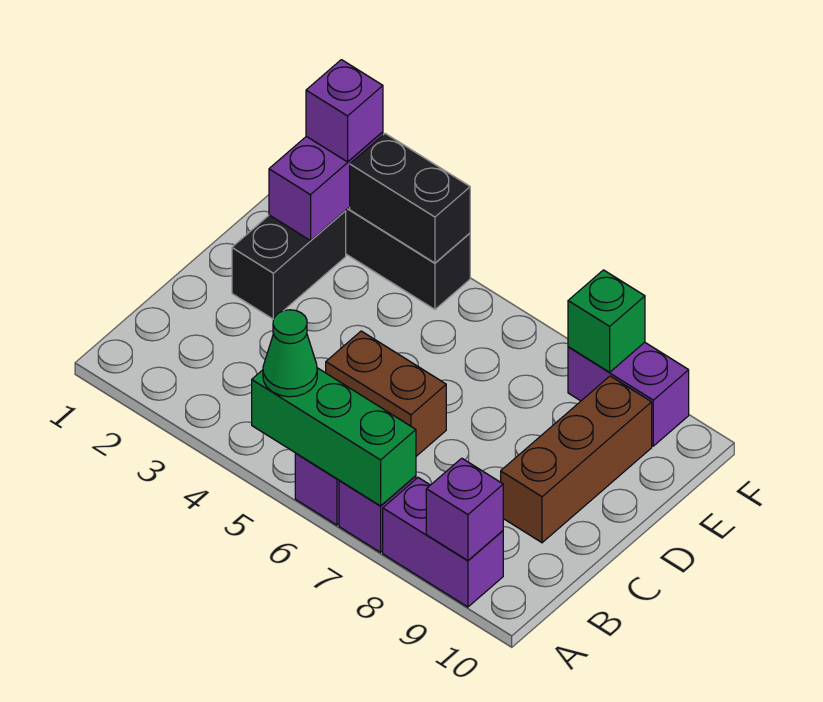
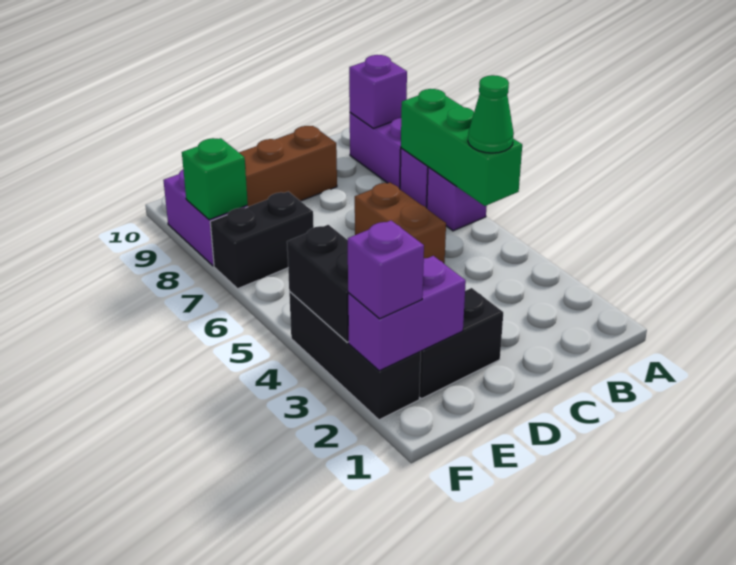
none -> black brick E7:F7 level 1

